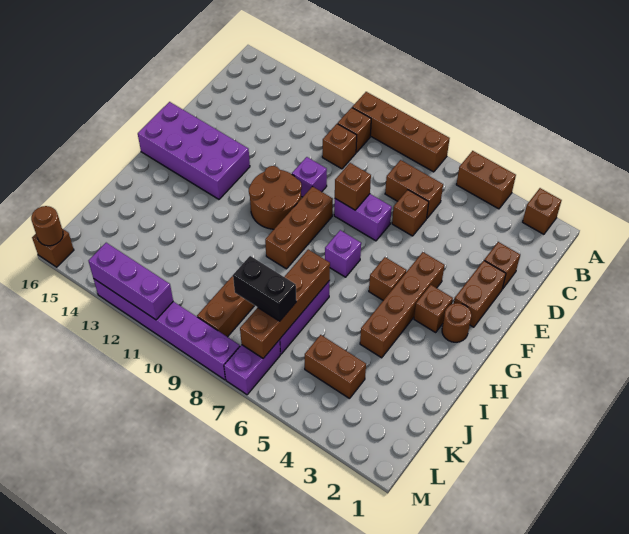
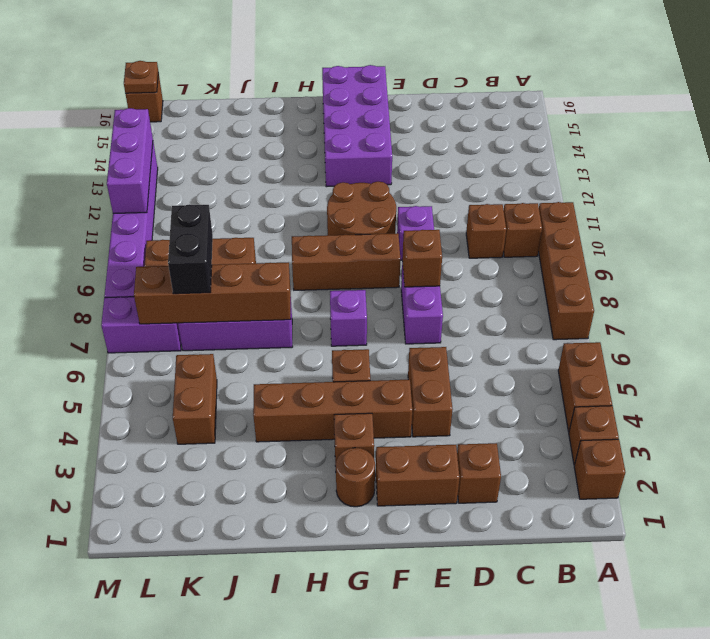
brown brick C6:C7 level 1 -> brown brick E4:E5 level 1
brown brick D6 level 1 -> brown brick A3 level 1
brown round brick M16 level 2 -> brown plate M16 level 2

